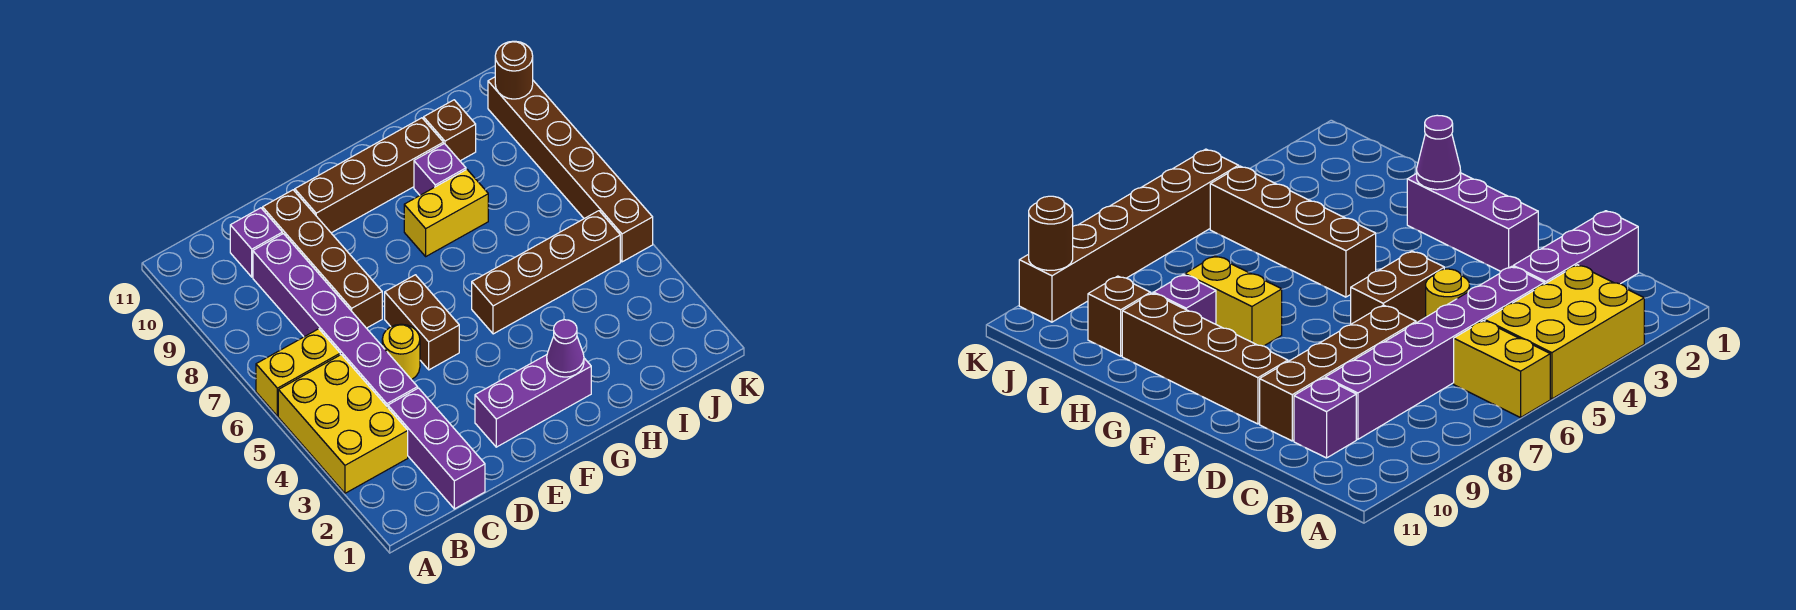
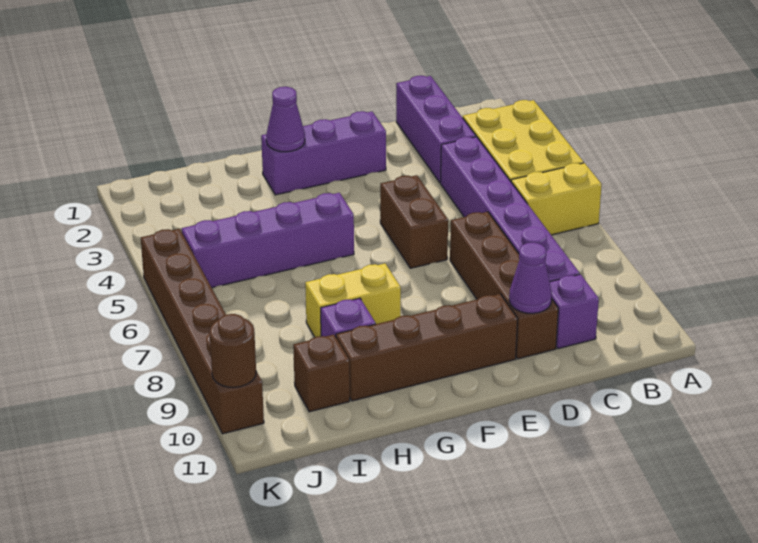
yellow round brick D5 level 1 -> none
none -> purple cone D10 level 2
brown brick G5:J5 level 1 -> purple brick G5:J5 level 1

